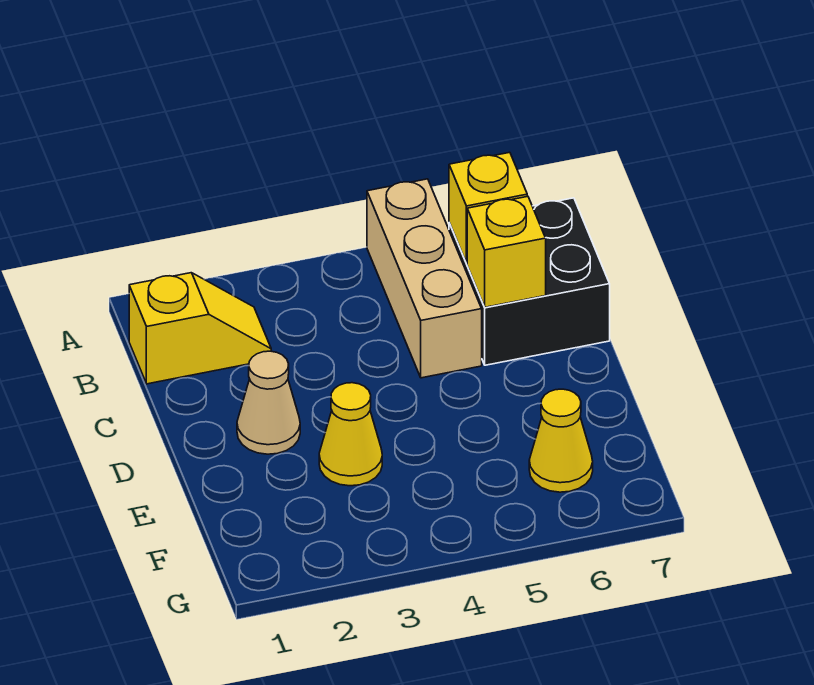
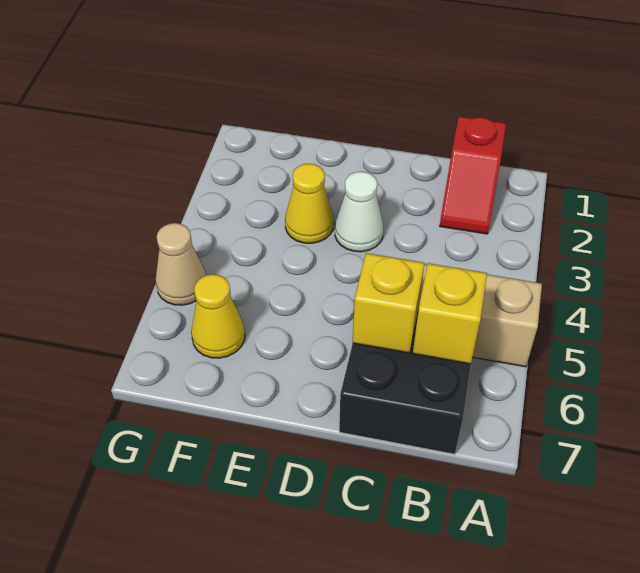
yellow slope B1:B2 level 1 top 1 -> red slope B1:B2 level 1 top 1
tan cone D2 level 1 -> tan cone G5 level 1
none -> white cone D3 level 1

